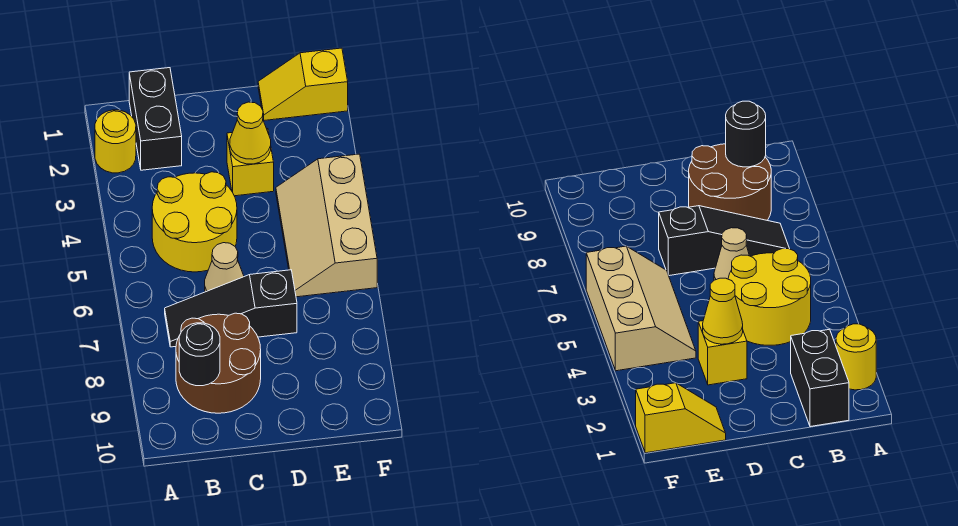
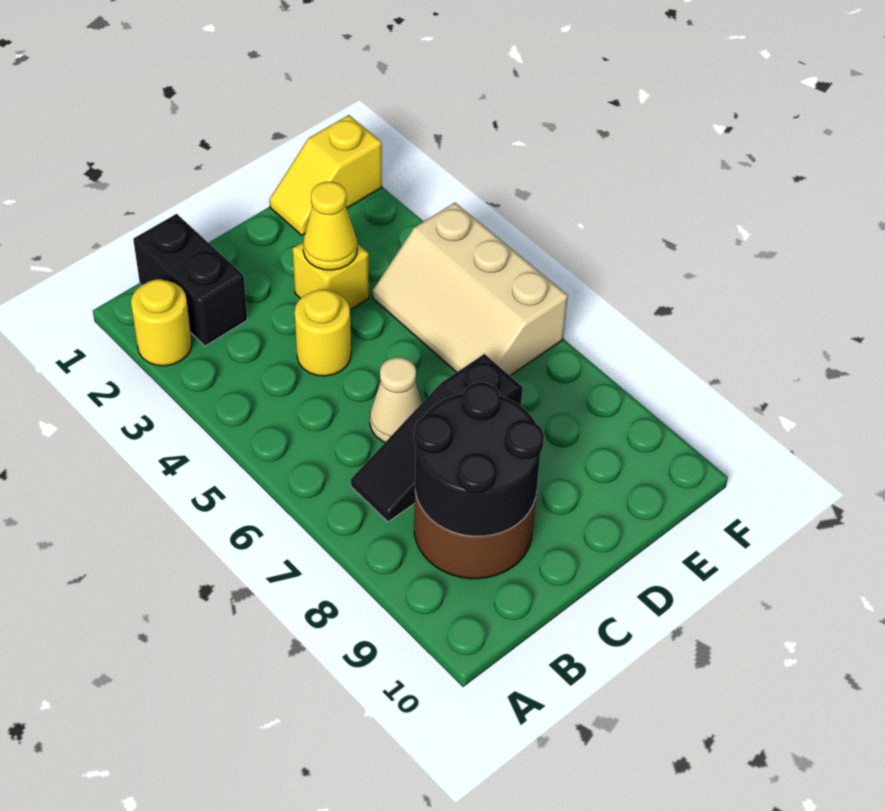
yellow round brick B4:C5 level 1 -> yellow round brick C4 level 1
black round brick B9 level 2 -> black round brick B8:C9 level 2

